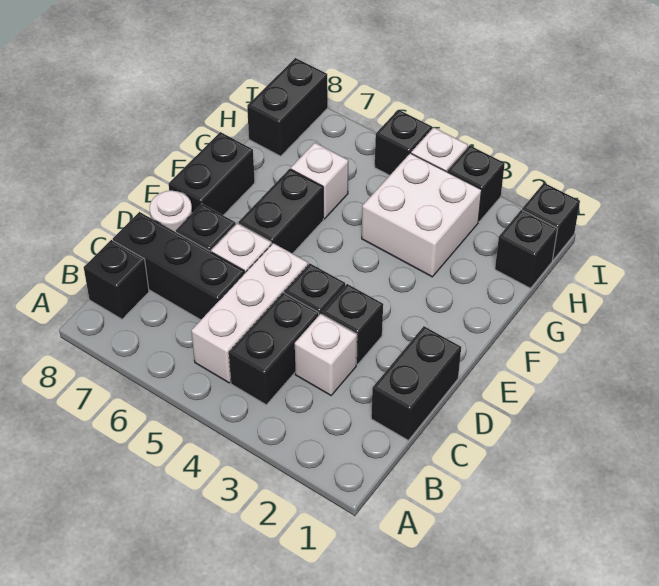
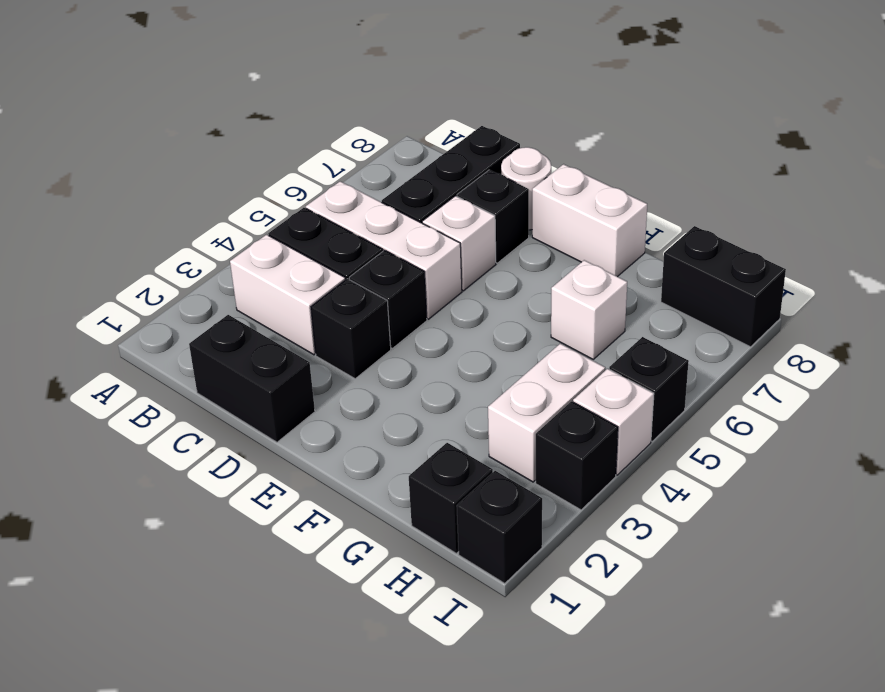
black brick B8 level 1 -> none
white brick C3 level 1 -> white brick B3:C3 level 1
black brick E6:F6 level 1 -> none
black brick E8:F8 level 1 -> white brick E8:F8 level 1
white brick G3:H4 level 1 -> white brick H3:H4 level 1

